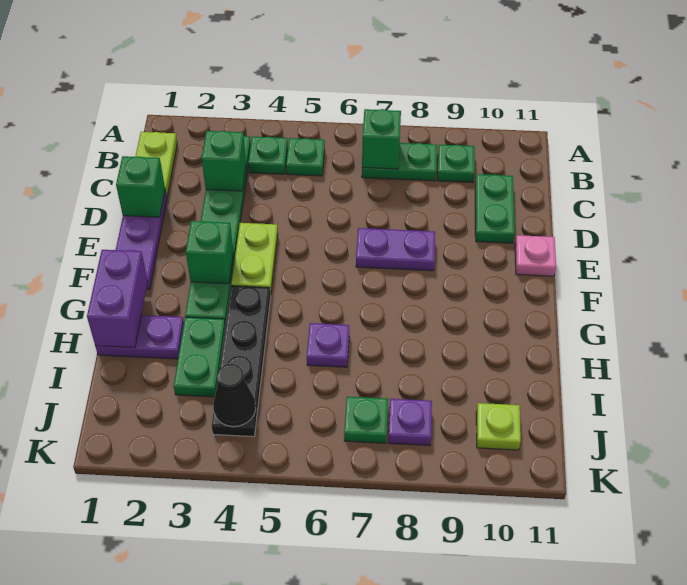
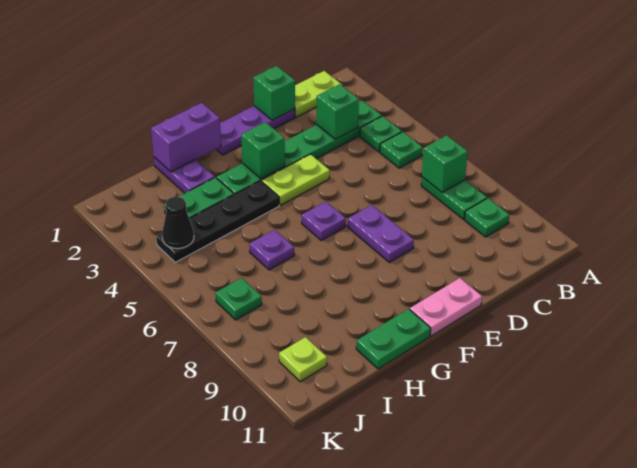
green plate C10:D10 level 1 -> green plate G11:H11 level 1
pink plate E11 level 1 -> pink plate E11:F11 level 1
purple plate J8 level 1 -> purple plate F6 level 1

